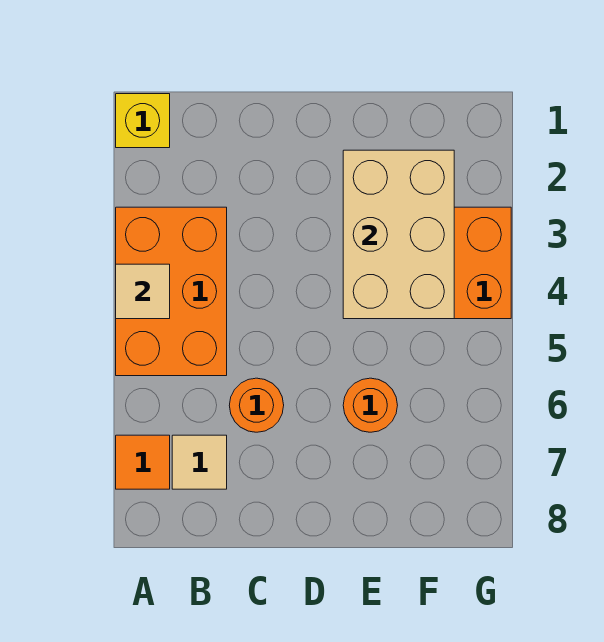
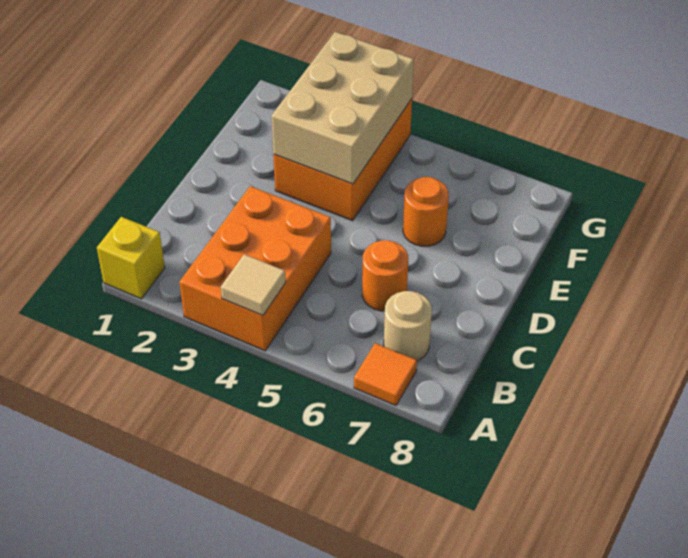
orange brick A3:B5 level 1 -> orange brick A3:C4 level 1
tan tile B7 level 1 -> tan round brick B7 level 1
tan brick E2:F4 level 2 -> tan brick E3:G4 level 2

